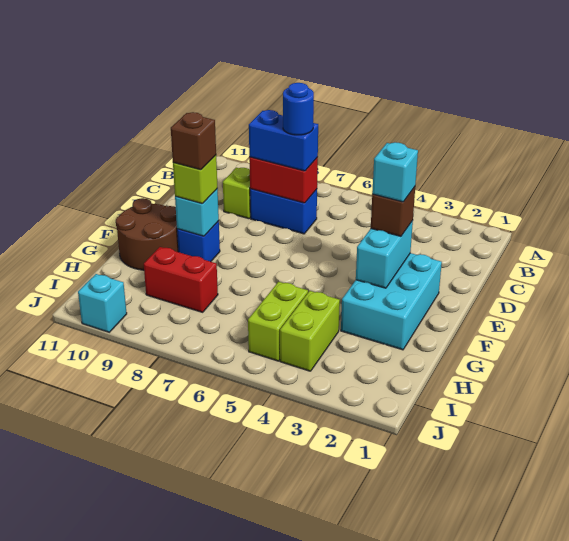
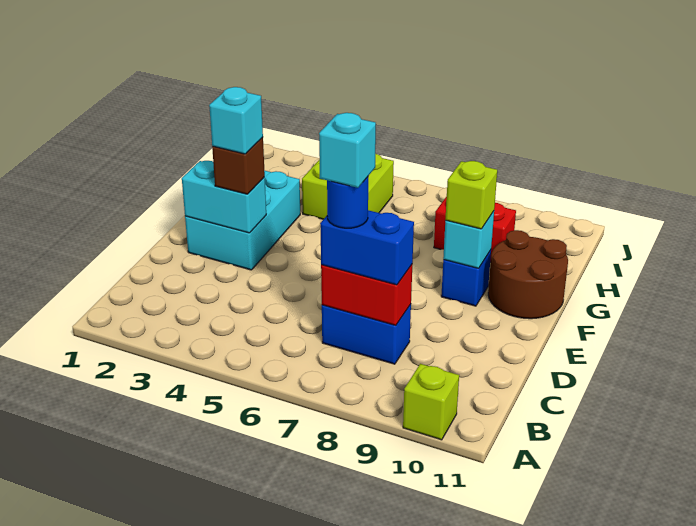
lime brick C9 level 1 -> lime brick A10 level 1
cyan brick E3:F3 level 2 -> cyan brick E2:E3 level 2
brown brick F9 level 4 -> none
cyan brick J10 level 1 -> cyan brick C7 level 5

